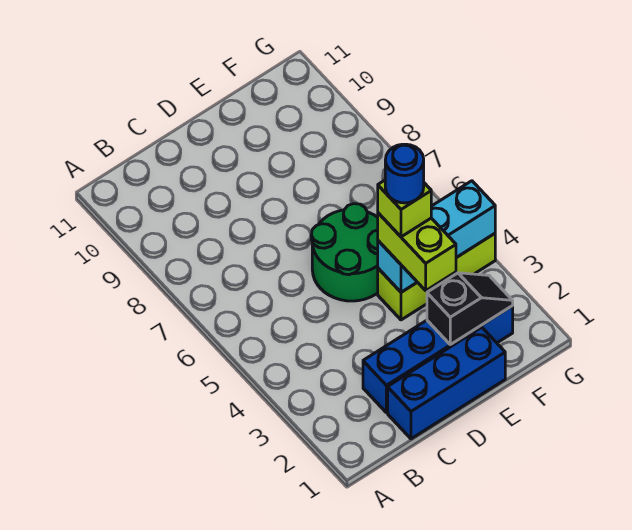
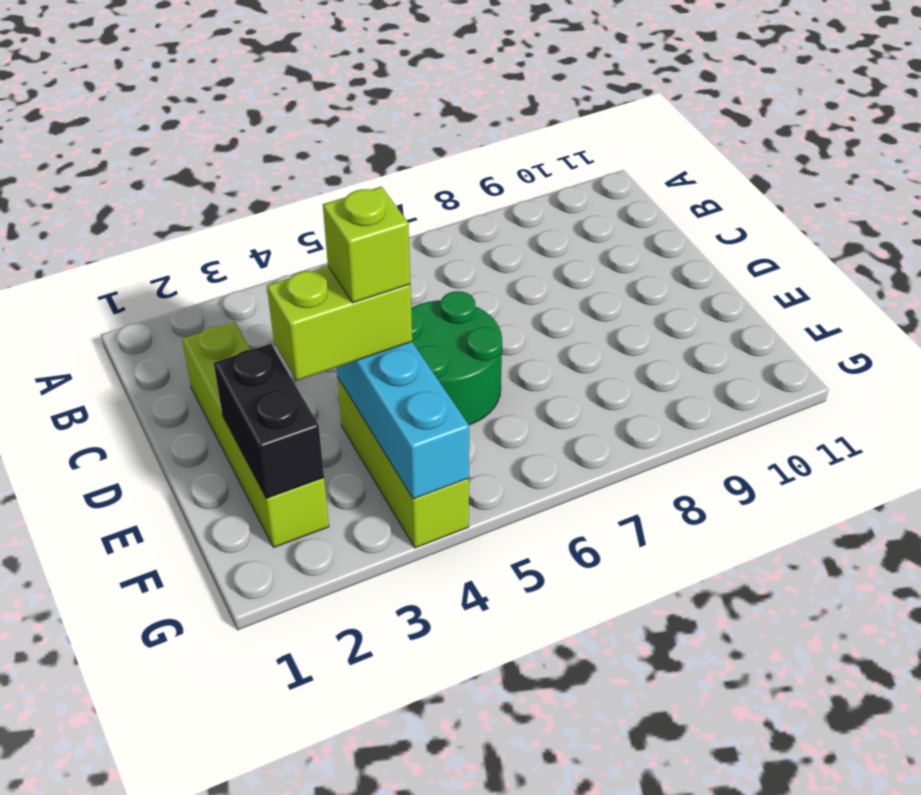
blue brick C1:E1 level 1 -> none
blue brick C2:F2 level 1 -> lime brick C2:F2 level 1
black slope E2:F2 level 2 top E -> black brick E2:F2 level 2
blue round brick E4 level 5 -> none

